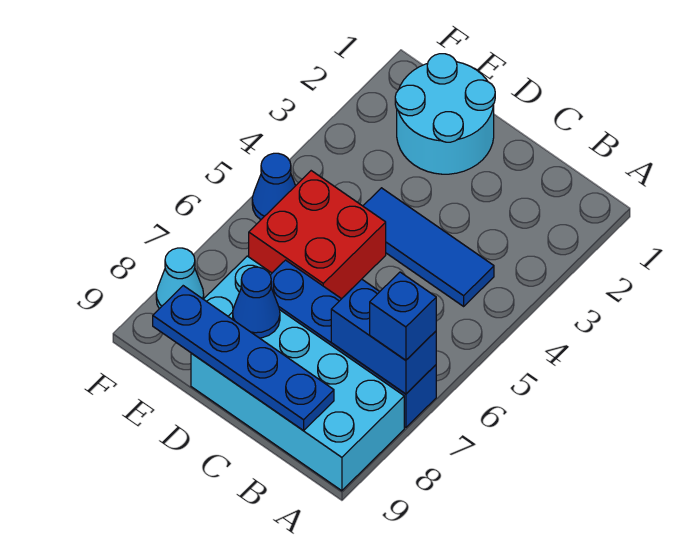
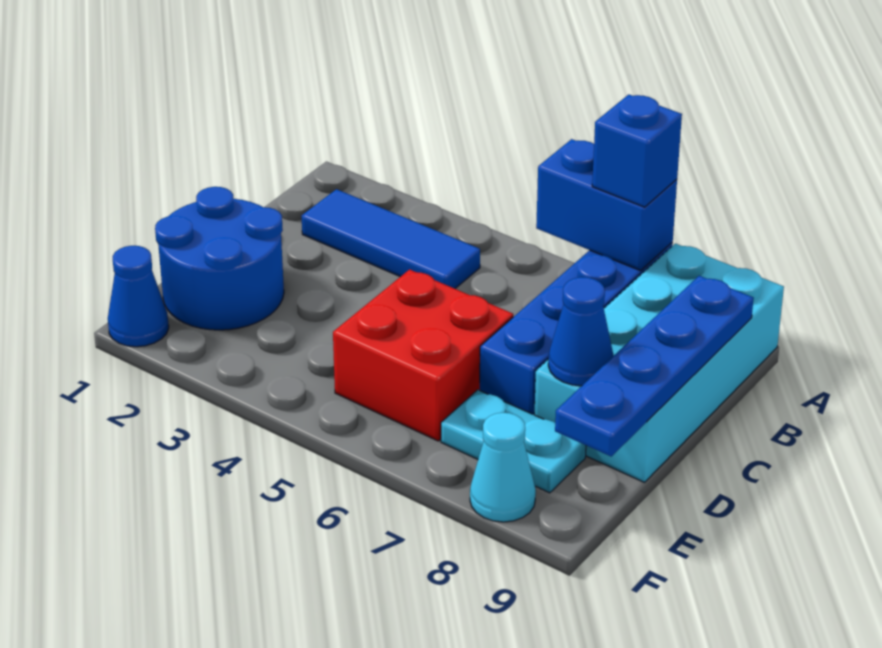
blue brick A7:B7 level 2 -> blue brick A6:A7 level 2
blue tile B4:D4 level 1 -> blue tile B2:B4 level 1
cyan round brick D1:E2 level 1 -> blue round brick D1:E2 level 1
blue cone F5 level 1 -> blue cone F1 level 1

